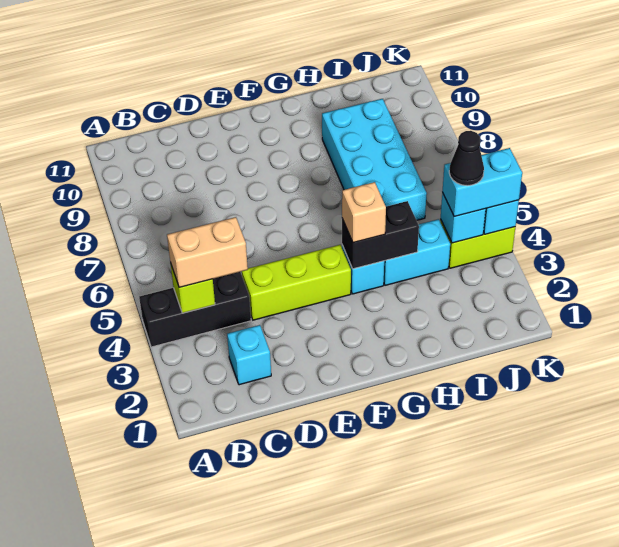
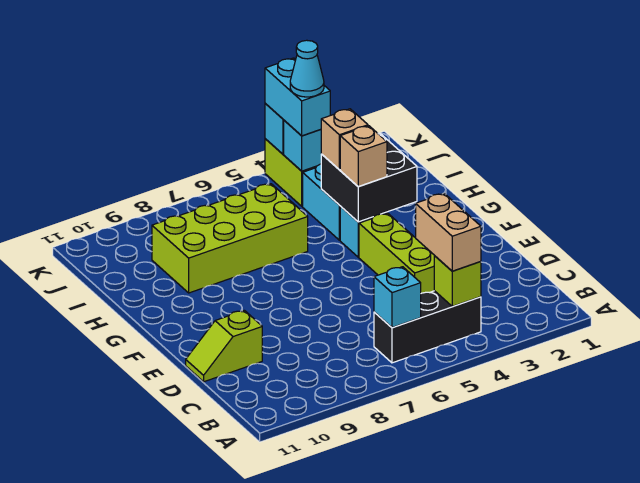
black brick A4:C4 level 1 -> black brick B4:B6 level 1
cyan brick C2 level 1 -> cyan brick B6 level 2
none -> lime slope D10:D11 level 1 top 10
black brick G4:H4 level 2 -> black brick G3:H4 level 2
none -> tan brick H4 level 3
cyan brick H6:I9 level 1 -> lime brick H6:I9 level 1
black cone J4 level 4 -> cyan cone J4 level 4

